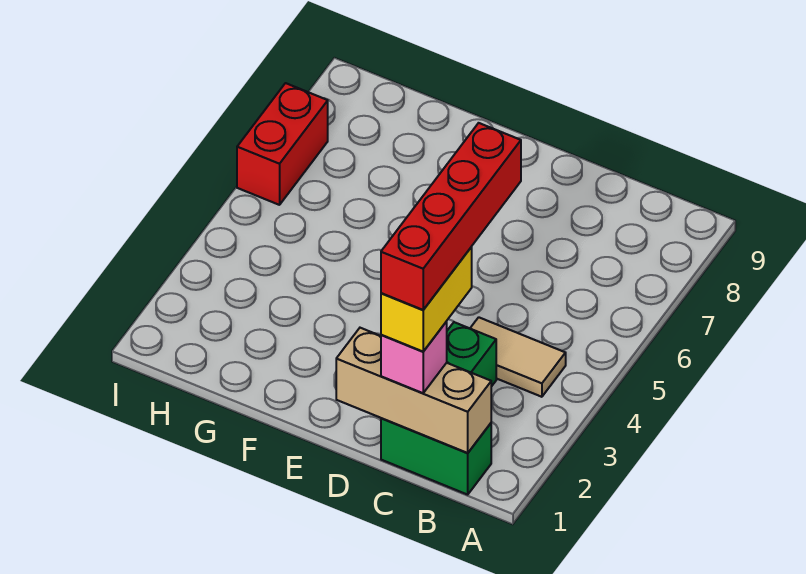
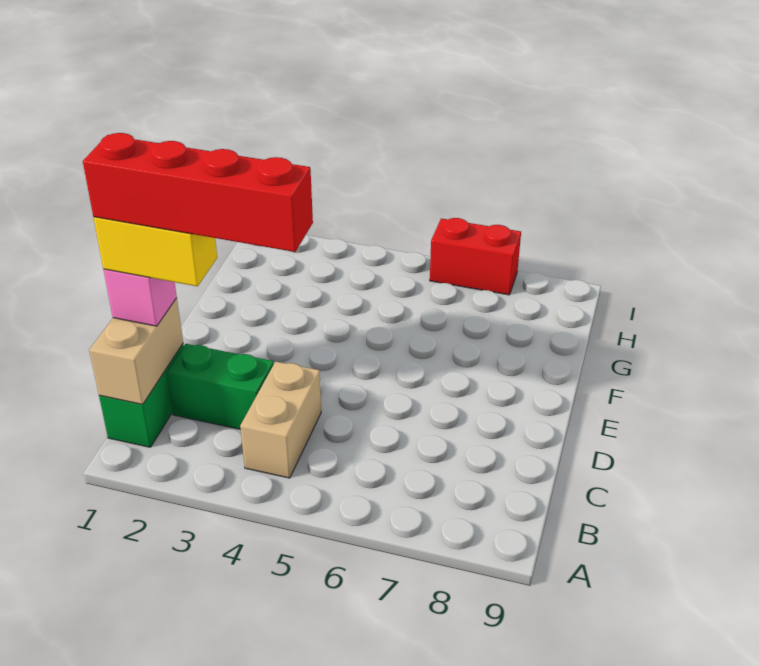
tan brick B1:D1 level 2 -> tan brick B1:C1 level 2
tan tile B4:C4 level 1 -> tan brick B4:C4 level 1

